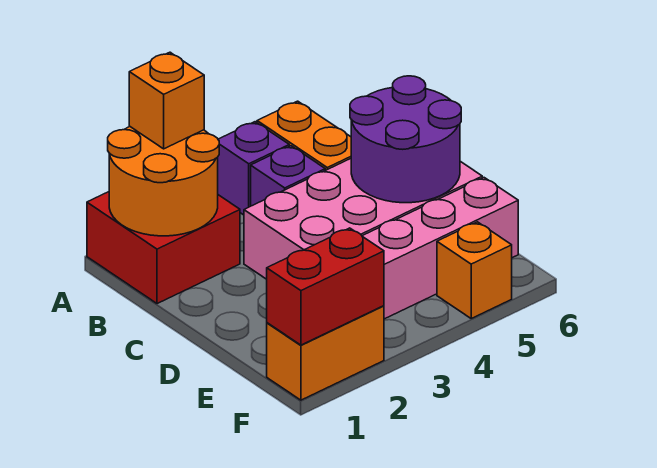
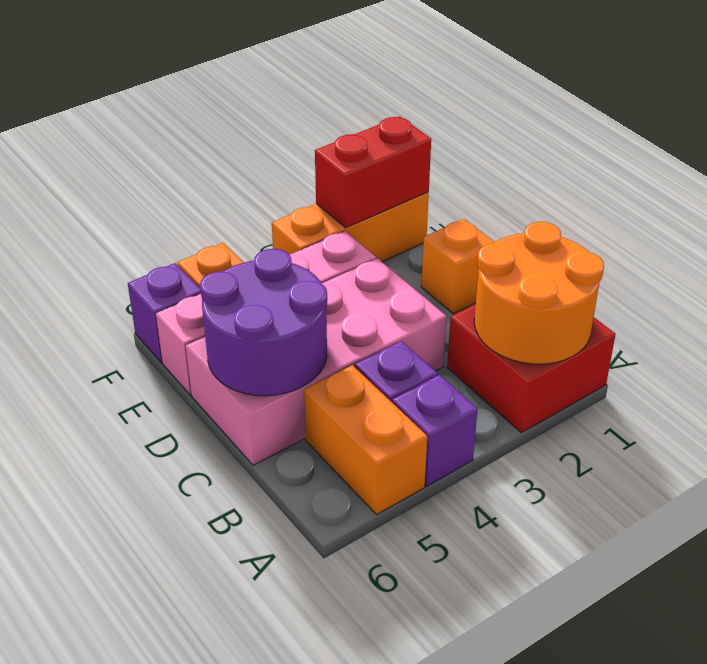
orange brick A2 level 3 -> orange brick D1 level 1
orange brick F1:F2 level 1 -> orange brick F1:F3 level 1
none -> purple brick F6 level 1

